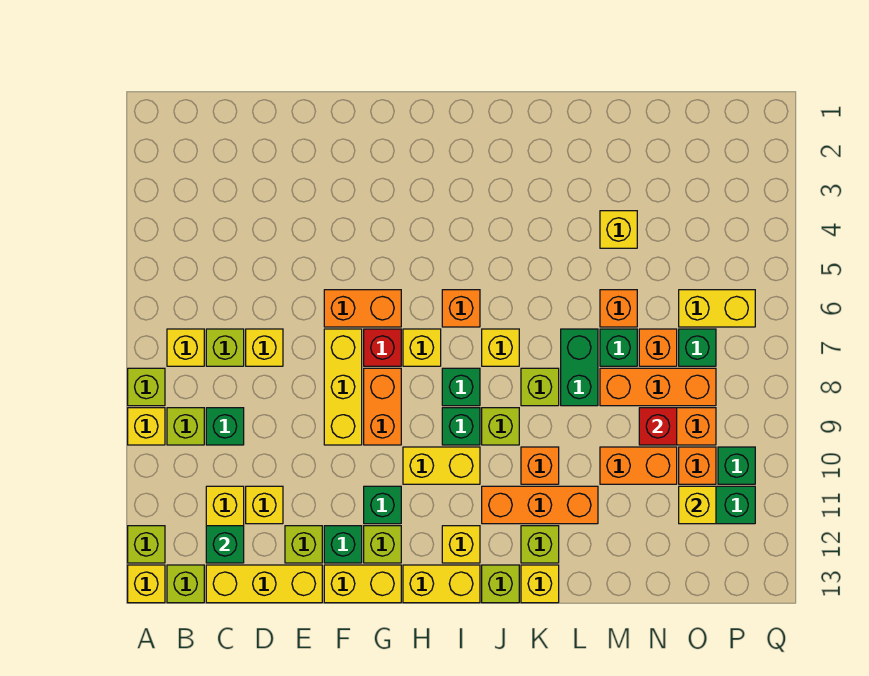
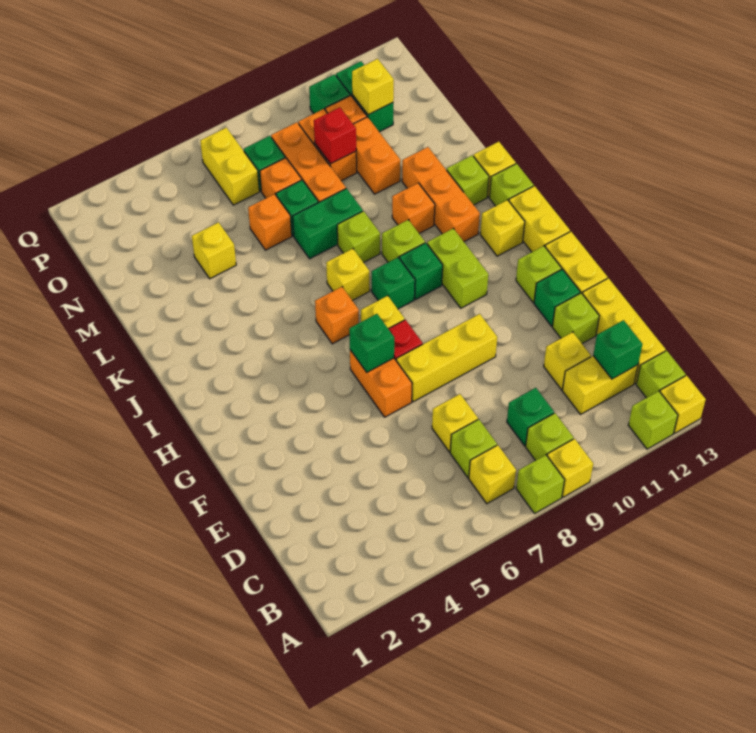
orange brick G8:G9 level 1 -> none
green brick G11 level 1 -> green brick G6 level 2
yellow brick H10:I10 level 1 -> lime brick H10:I10 level 1

